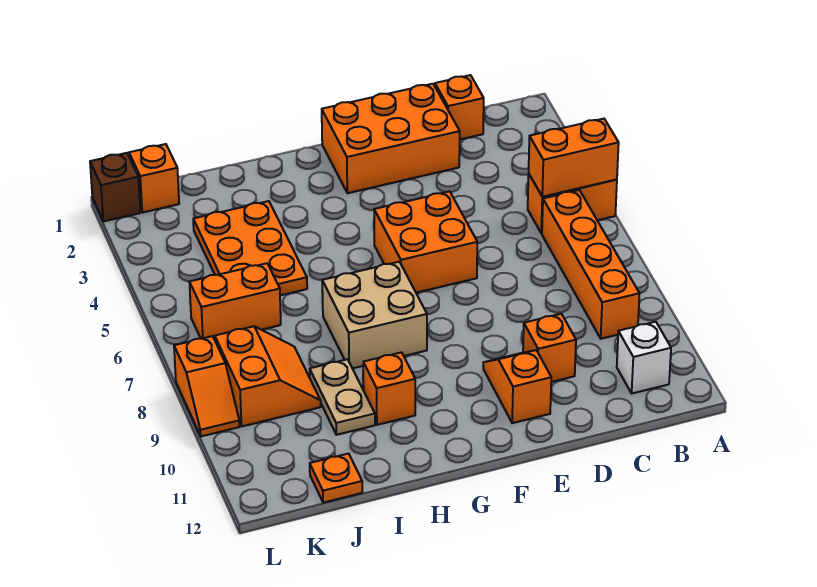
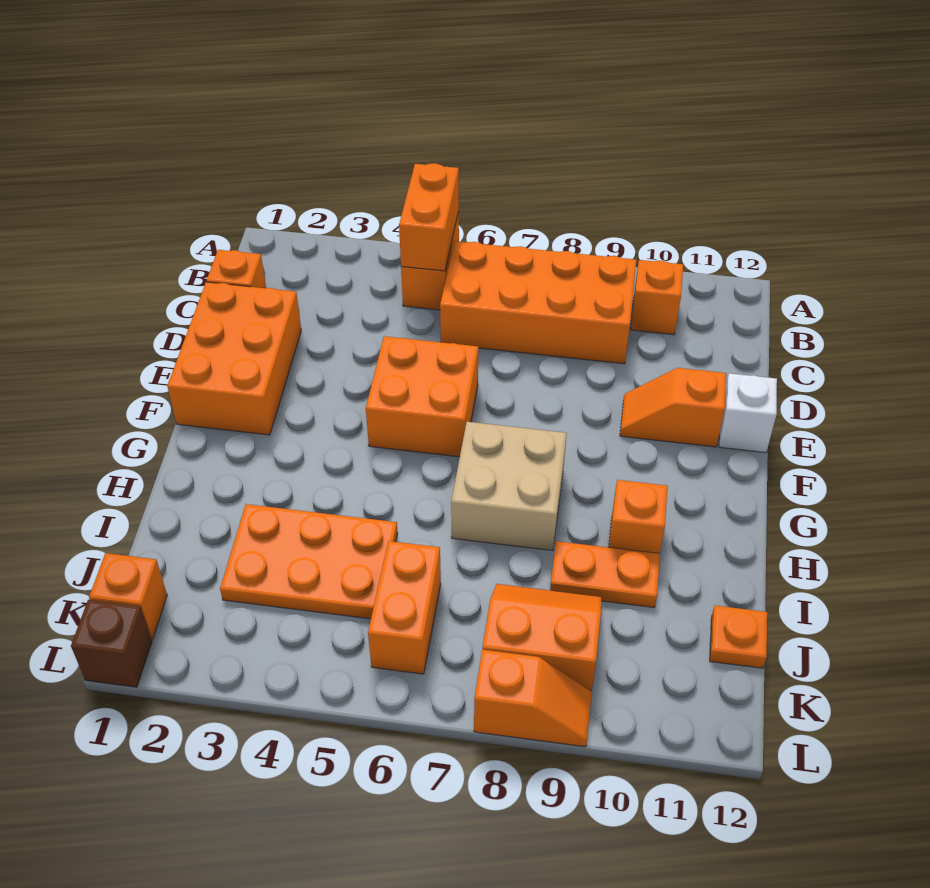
orange brick B6:B9 level 1 -> orange brick B6:C9 level 1
white brick B11 level 1 -> white brick E12 level 1
orange brick D10 level 1 -> orange brick B10 level 1
tan plate I9:I10 level 1 -> orange plate I9:I10 level 1

